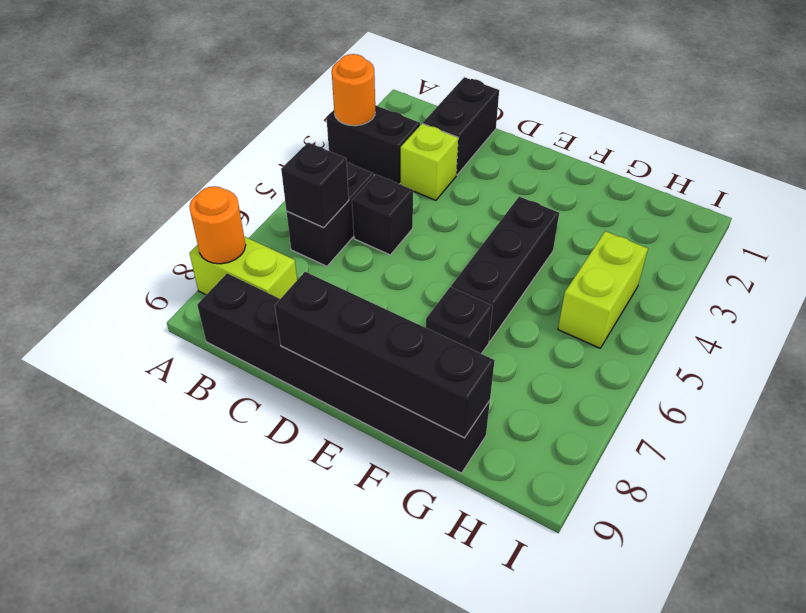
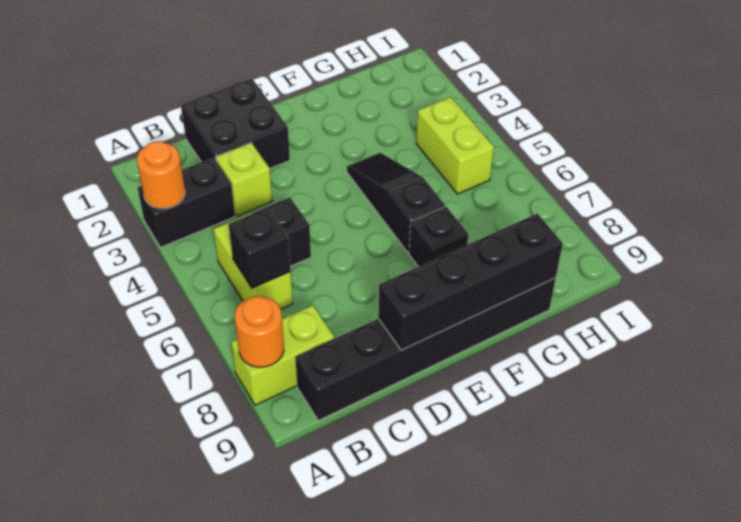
black brick B5:B6 level 1 -> lime brick B5:B6 level 1
black brick C1:C2 level 1 -> black brick C1:D2 level 1
black brick F4:F6 level 1 -> black slope F4:F6 level 1 top 6

